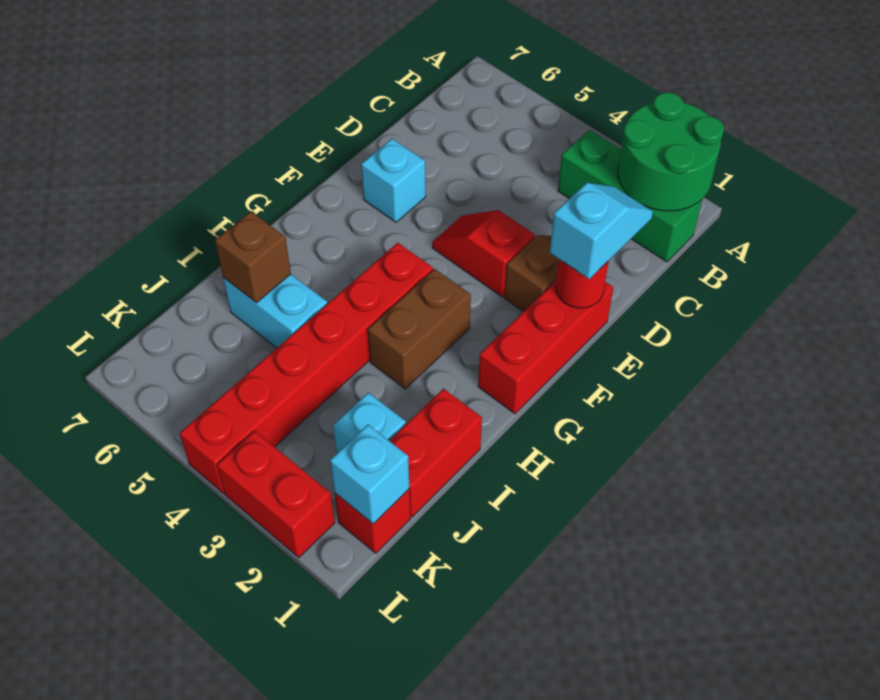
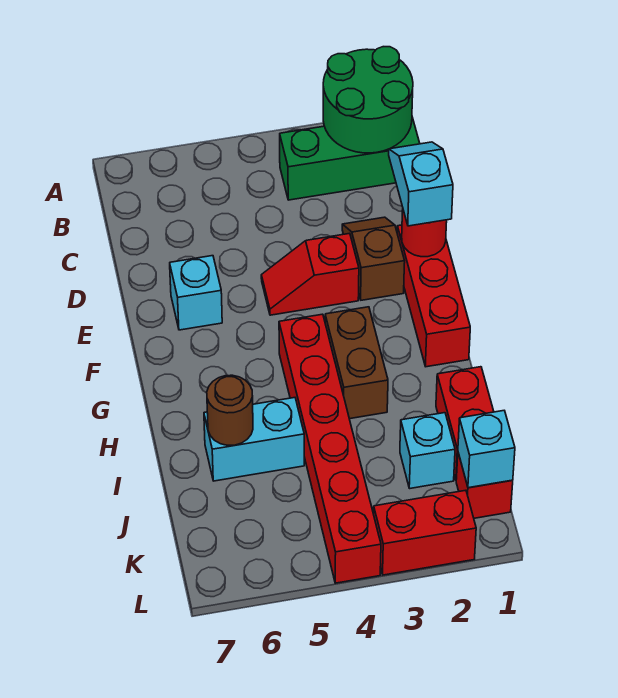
brown brick I6 level 2 -> brown round brick I6 level 2

